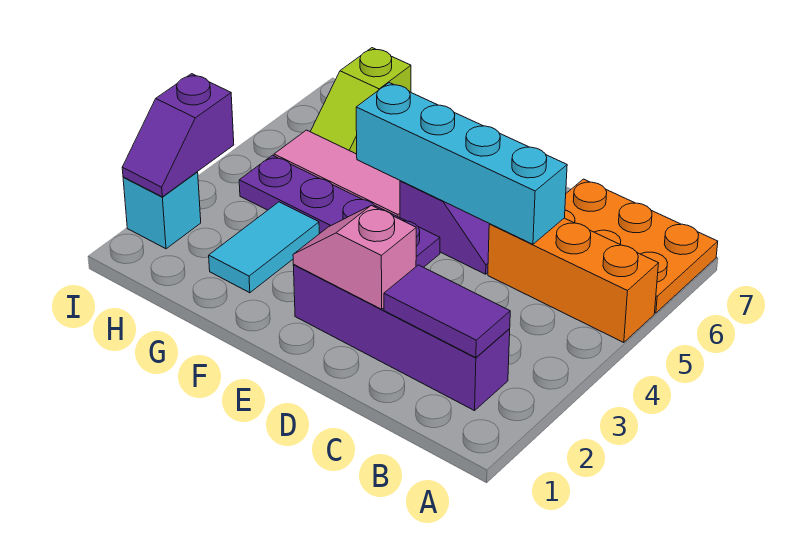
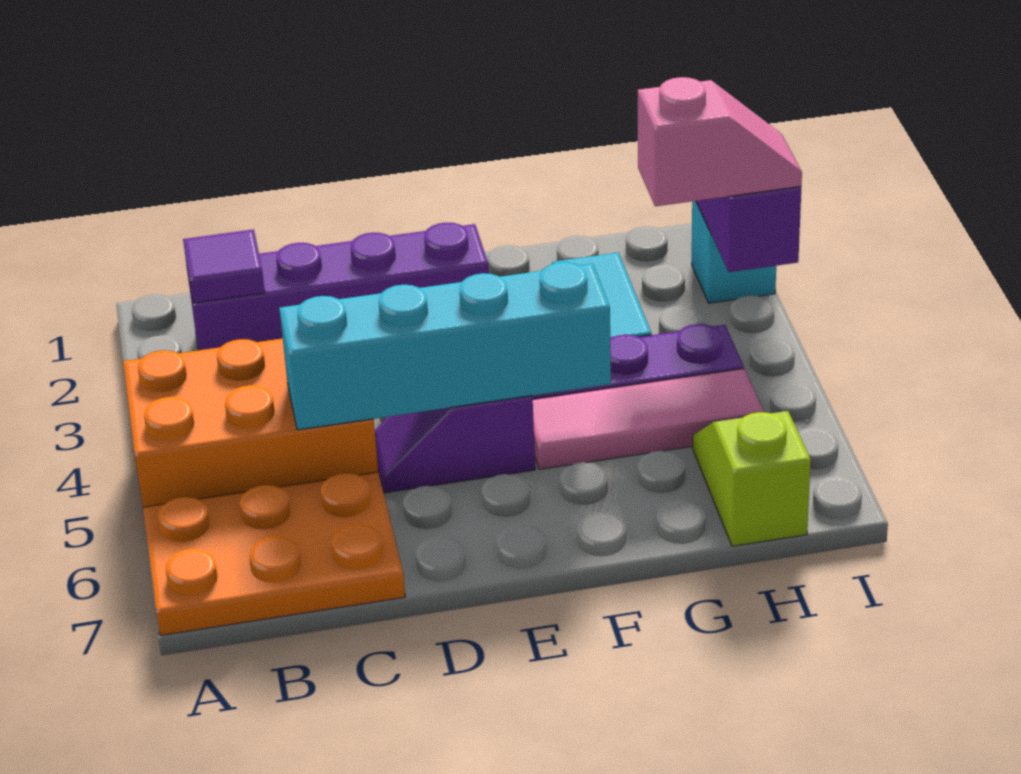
orange brick A5:C5 level 1 -> orange brick A4:C5 level 1
purple tile B2:C2 level 2 -> purple tile B2 level 2
pink slope D2:E2 level 2 top D -> pink slope H3:I3 level 3 top H

